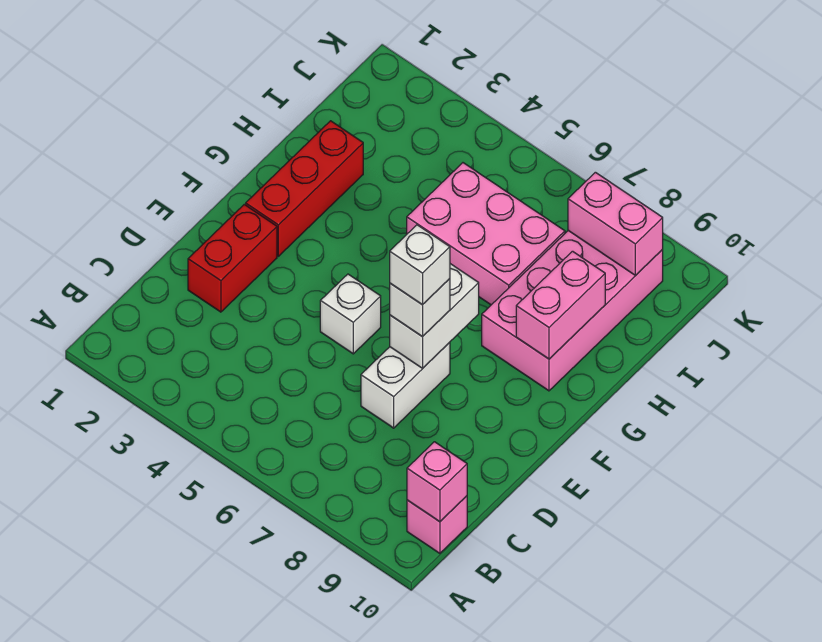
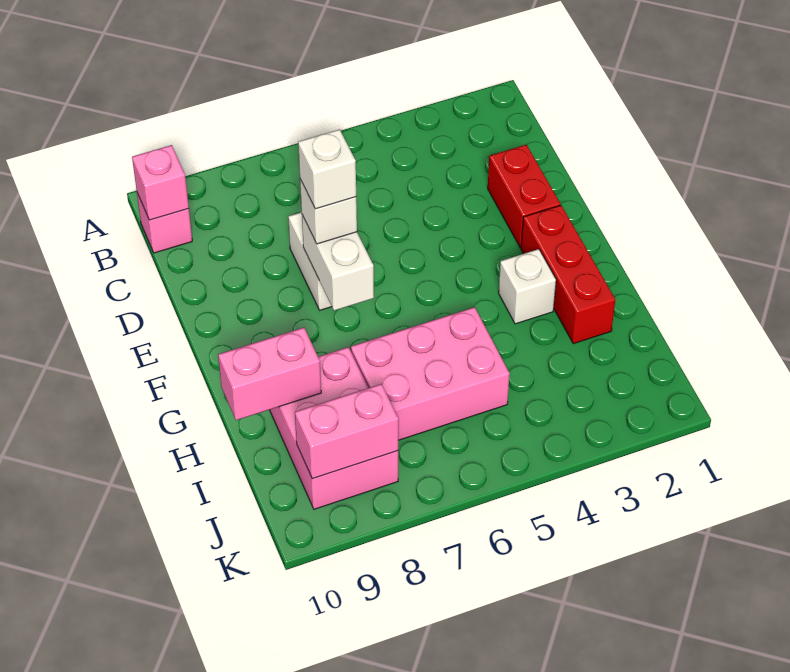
white brick E5 level 1 -> white brick G3 level 1
pink brick G8:J9 level 1 -> pink brick H8:J9 level 1
pink brick G9:H9 level 2 -> pink brick H9:H10 level 2

